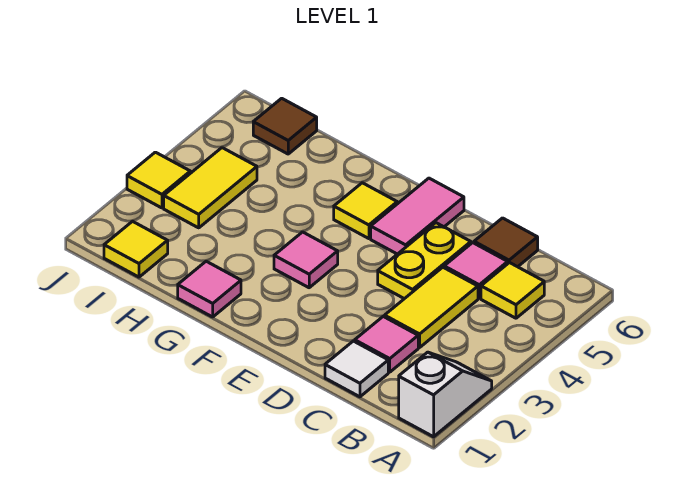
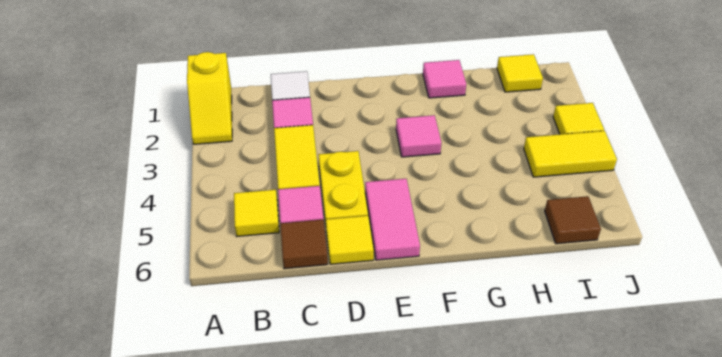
white slope A1:A2 level 1 top 1 -> yellow slope A1:A2 level 1 top 1
yellow tile F5 level 1 -> yellow tile D6 level 1
yellow tile I3:I4 level 1 -> yellow tile I4:J4 level 1

